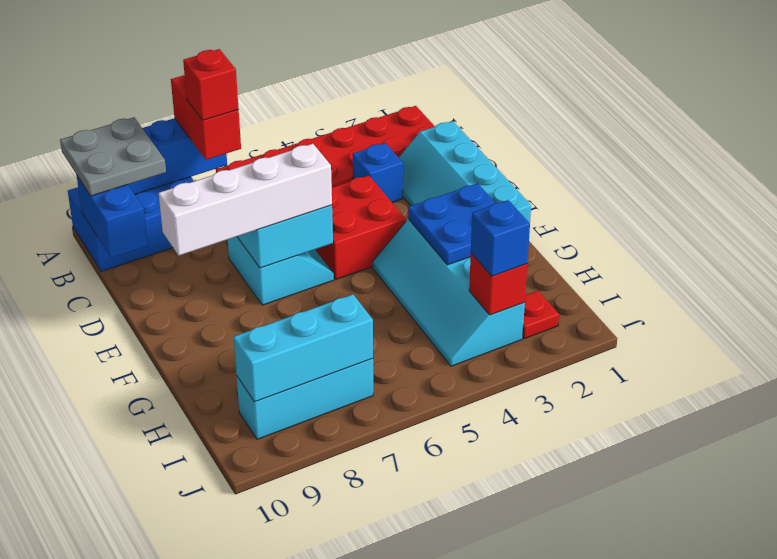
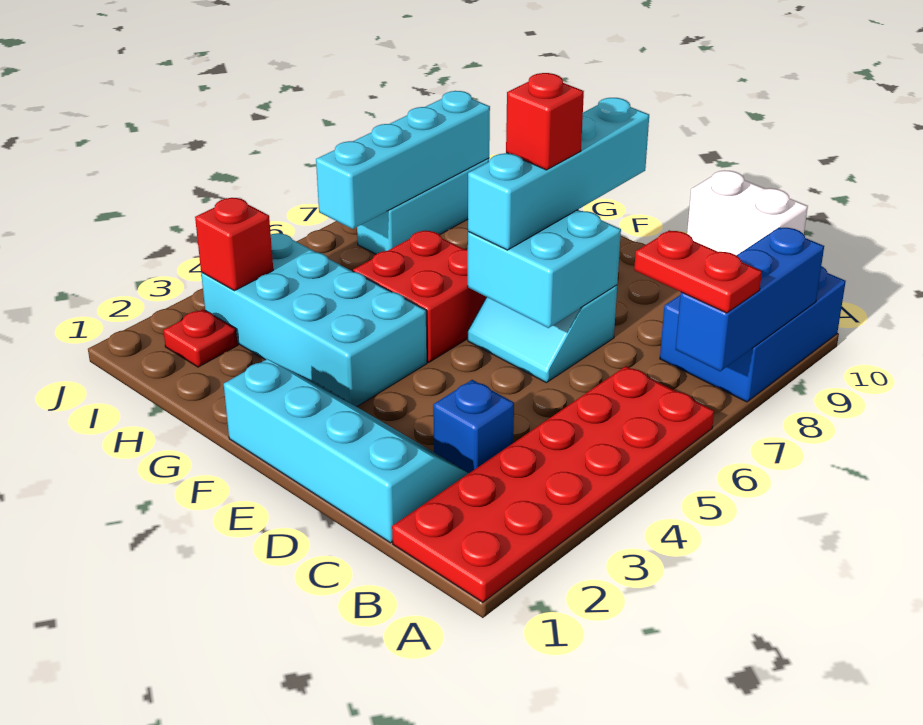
red brick A7:B7 level 3 -> red plate A7:B7 level 3
grey plate A9:B10 level 3 -> none
red brick B7 level 4 -> red brick E7 level 4
blue brick B10:C10 level 2 -> white brick B10:C10 level 2
red brick D4:E5 level 1 -> red brick F5:G6 level 1
white brick E6:E9 level 3 -> cyan brick E6:E9 level 3
blue plate F2:G3 level 2 -> none
cyan slope F3:I4 level 1 top 3 -> cyan brick F3:I4 level 1
blue brick I3 level 3 -> none
cyan brick I7:I9 level 2 -> cyan brick I6:I9 level 2

